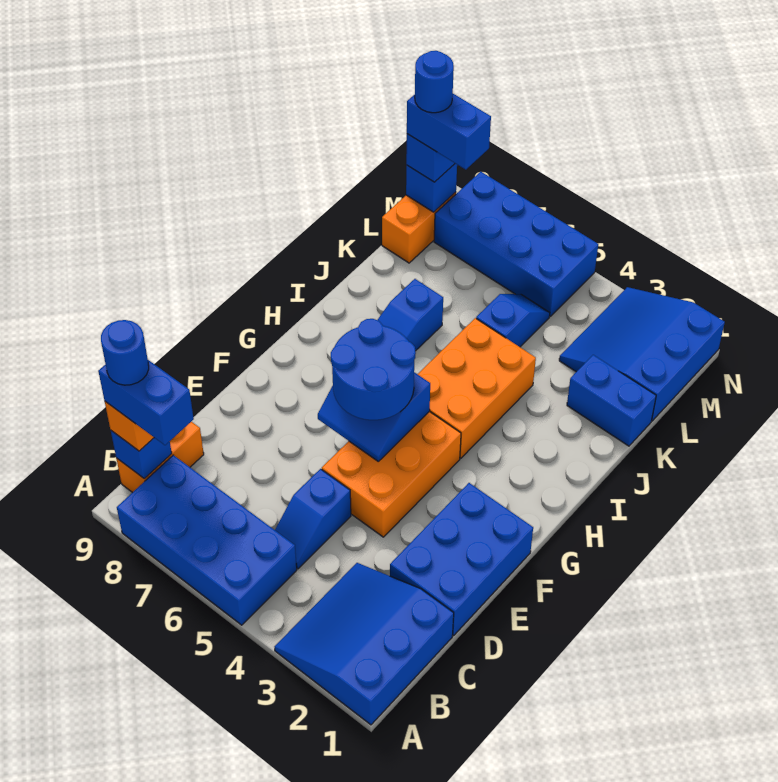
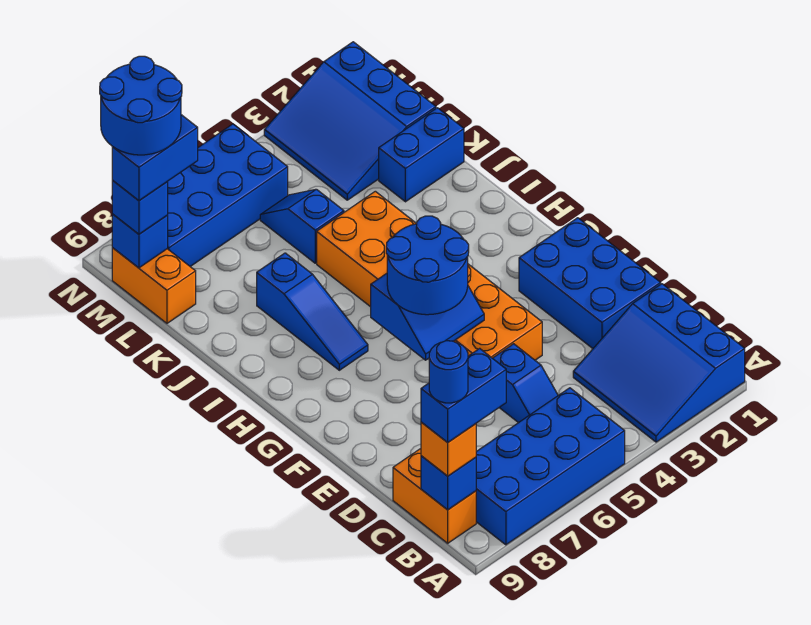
blue round brick M9 level 5 -> blue round brick M8:N9 level 5

